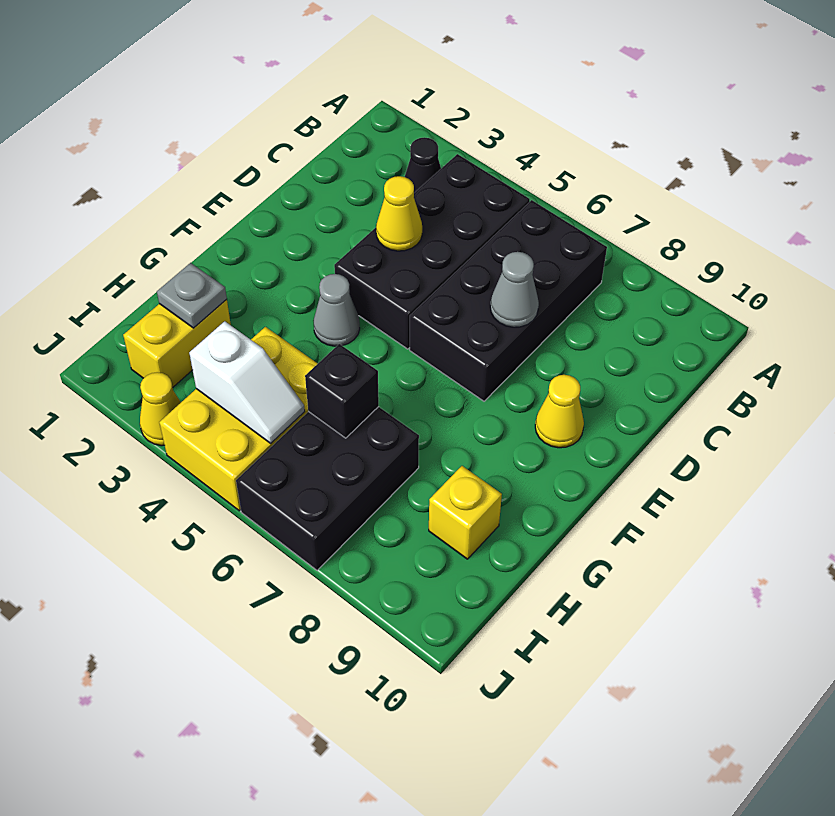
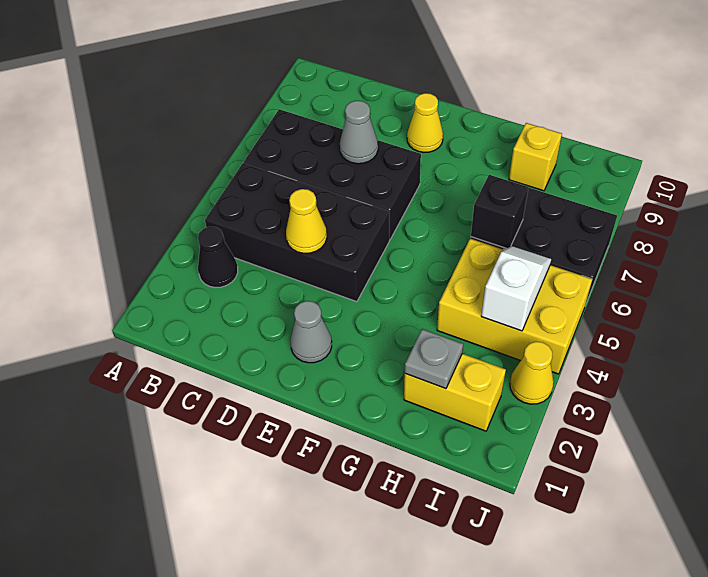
grey cone F4 level 1 -> grey cone E2 level 1

